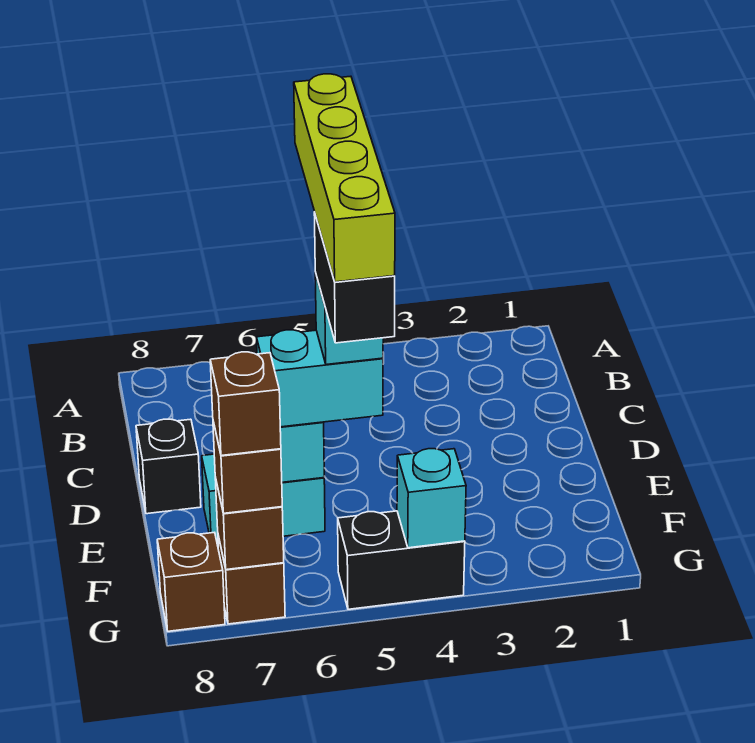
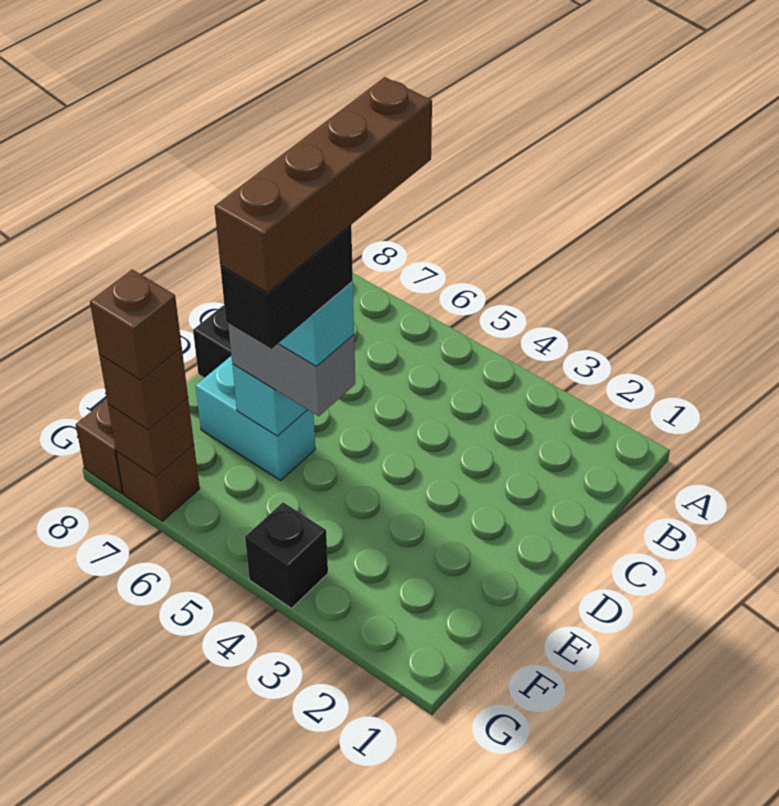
lime brick C5:F5 level 6 -> brown brick C5:F5 level 6
cyan brick E5:E6 level 3 -> grey brick E5:E6 level 3
black brick G4:G5 level 1 -> black brick G4 level 1
cyan brick G4 level 2 -> none

